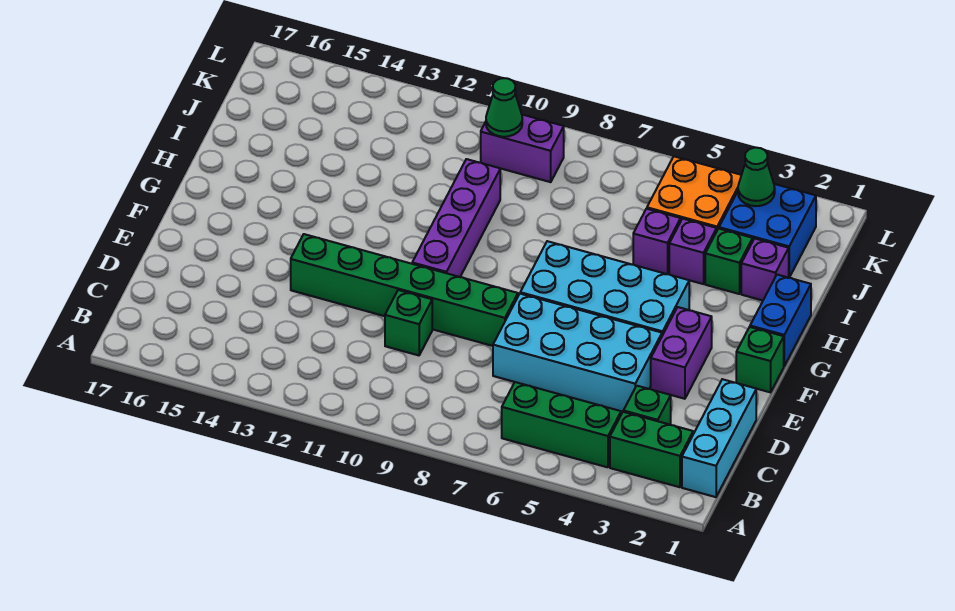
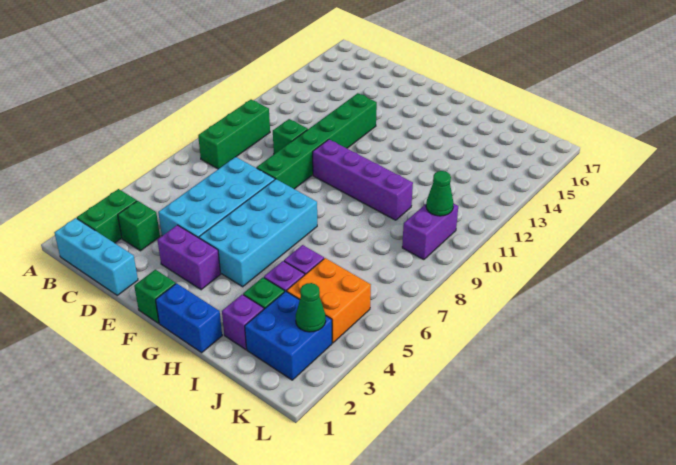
green brick B4:B6 level 1 -> green brick B8:B10 level 1

